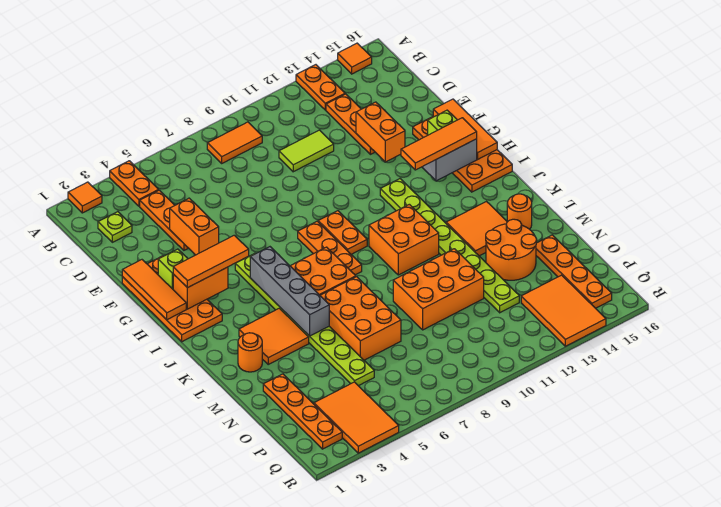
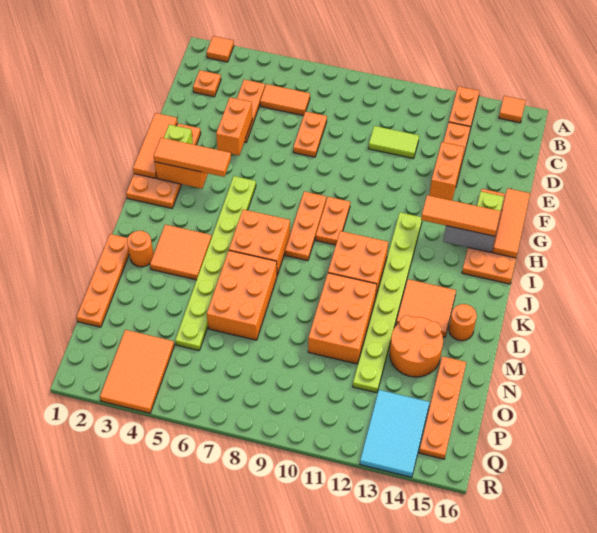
orange plate A4:B4 level 1 -> orange plate D7:E7 level 1
orange tile B8:B9 level 1 -> orange tile C5:C6 level 1
lime plate C2 level 1 -> orange plate C2 level 1
grey brick I5:L5 level 2 -> none
orange brick M9:N11 level 1 -> orange brick L10:N11 level 1
orange plate N2:Q2 level 1 -> orange plate L1:O1 level 1
orange tile P13:R14 level 1 -> cyan tile P13:R14 level 1

